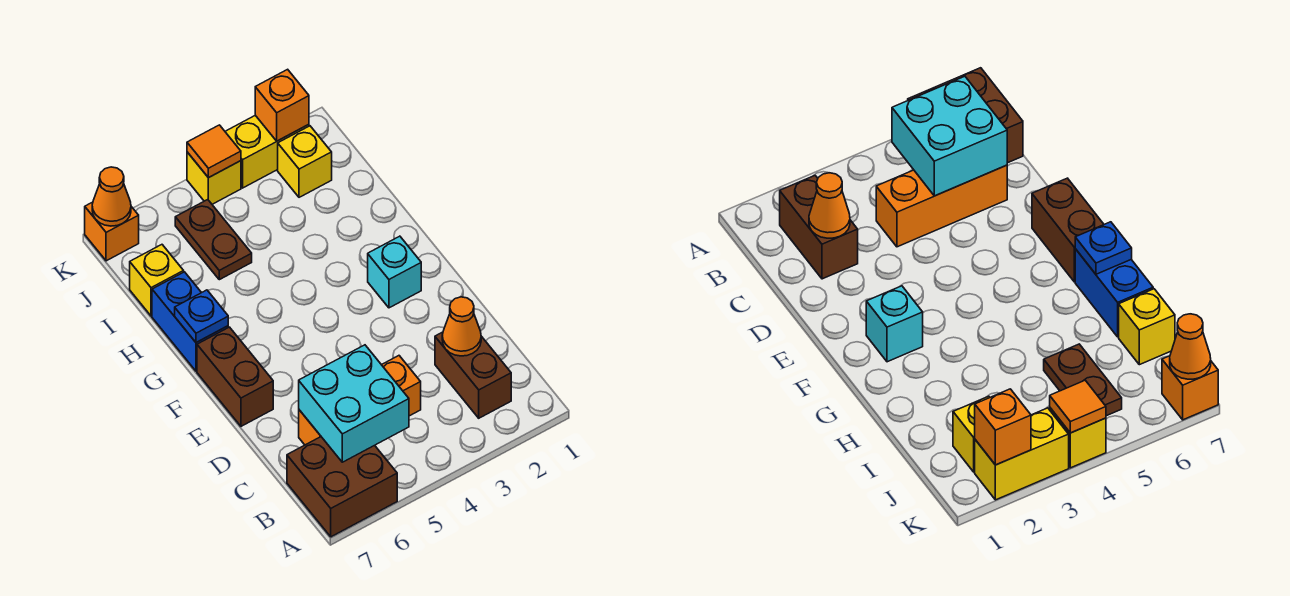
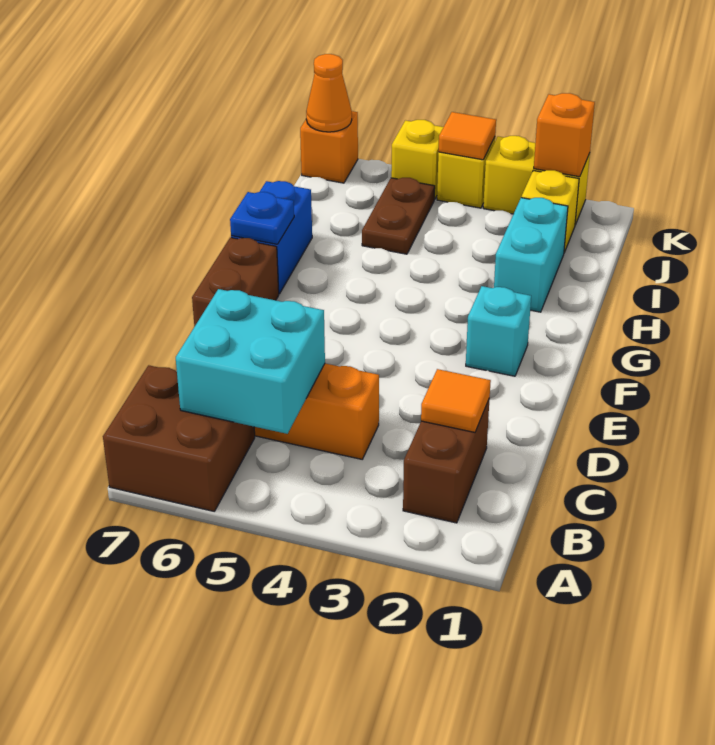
orange cone C2 level 2 -> orange tile C2 level 2
none -> cyan brick H2:I2 level 1
yellow brick I7 level 1 -> yellow brick K5 level 1

